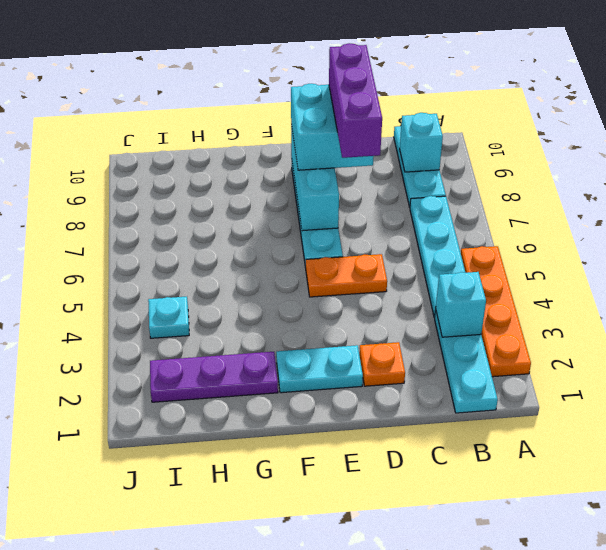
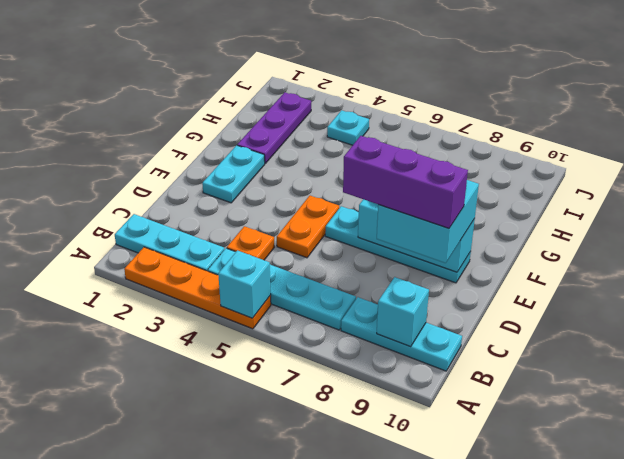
cyan brick B3 level 2 -> cyan brick A5 level 2
orange plate D2 level 1 -> orange plate C4 level 1

